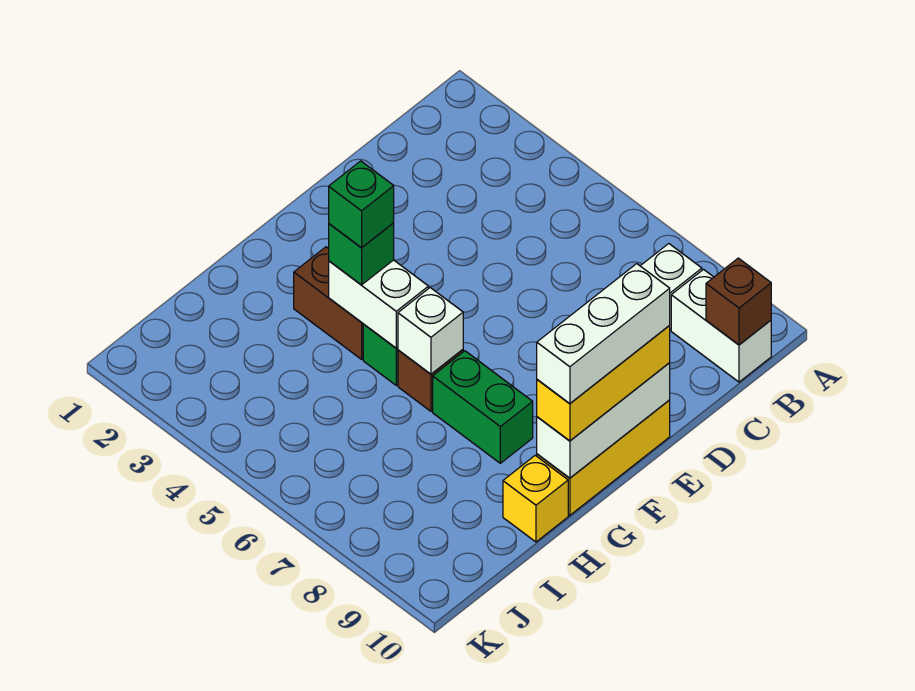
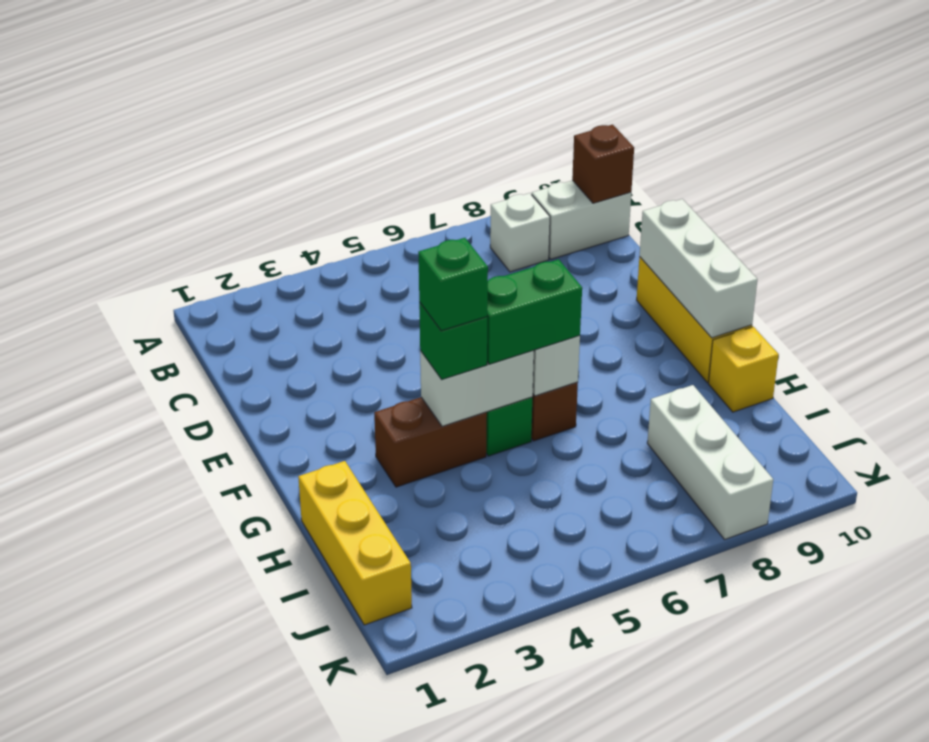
yellow brick E10:G10 level 3 -> yellow brick H1:J1 level 1
white brick E10:G10 level 4 -> white brick I8:K8 level 1
green brick G7:G8 level 1 -> green brick G5:G6 level 3

